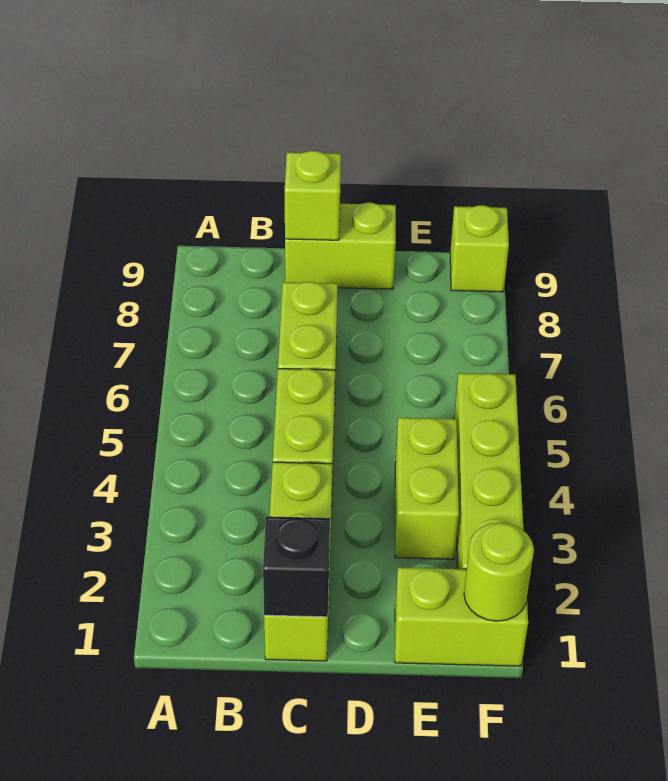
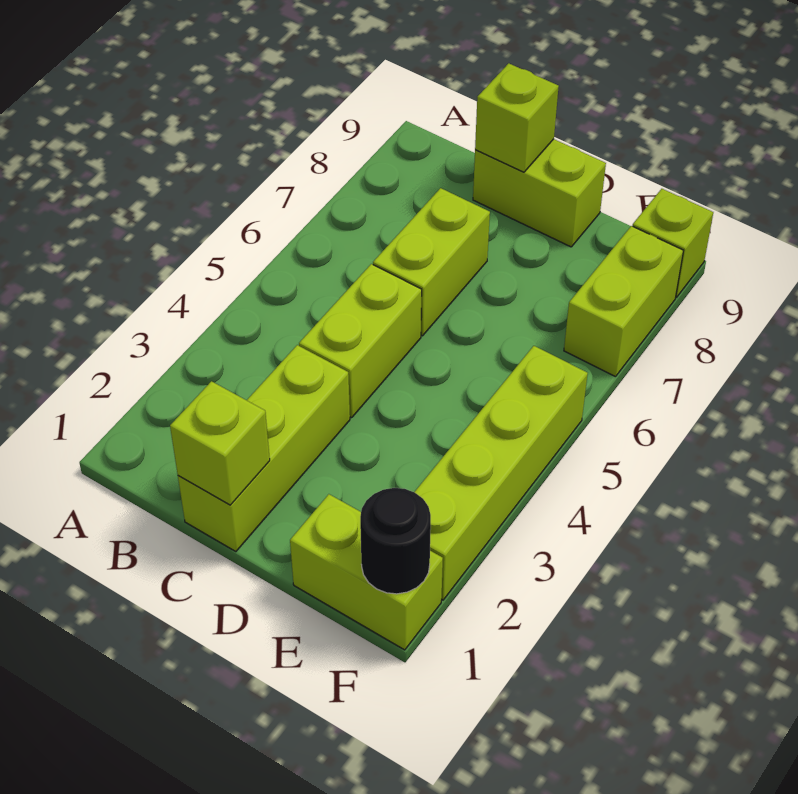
black brick C1 level 2 -> lime brick C1 level 2
lime brick E3:E4 level 1 -> lime brick F7:F8 level 1
lime round brick F1 level 2 -> black round brick F1 level 2

